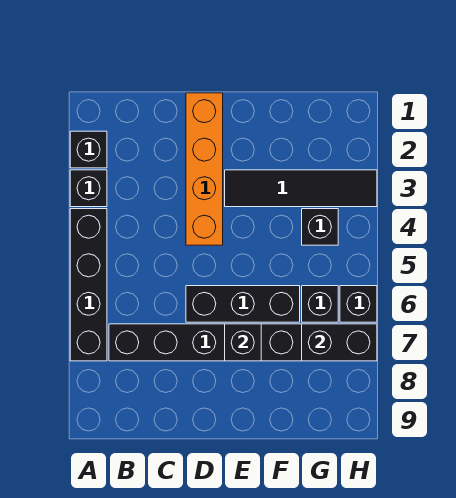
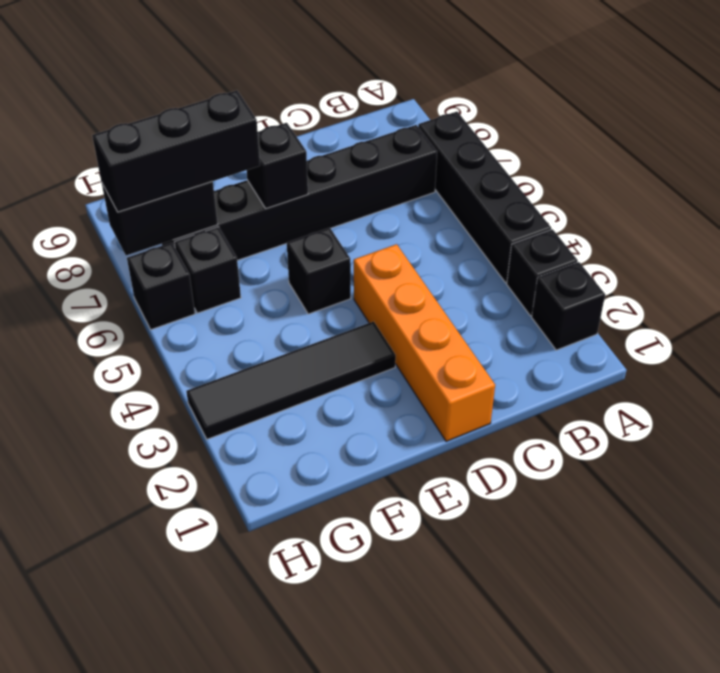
black brick D6:F6 level 1 -> black brick F7:H7 level 3
black brick G4 level 1 -> black brick E5 level 1

